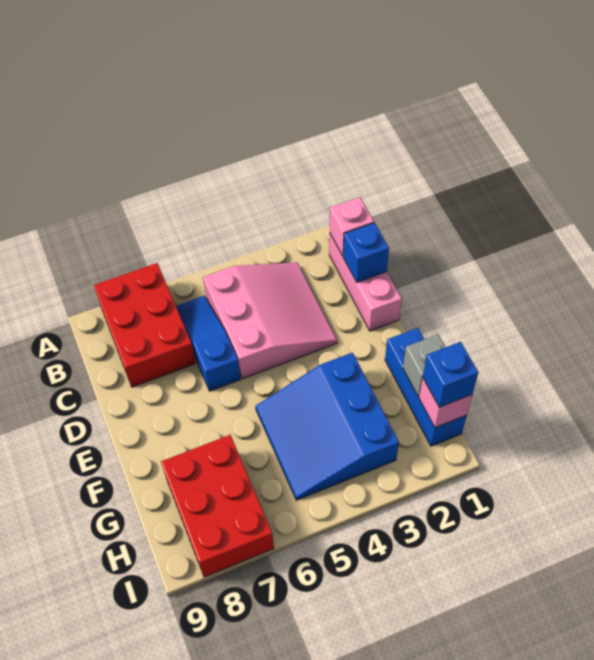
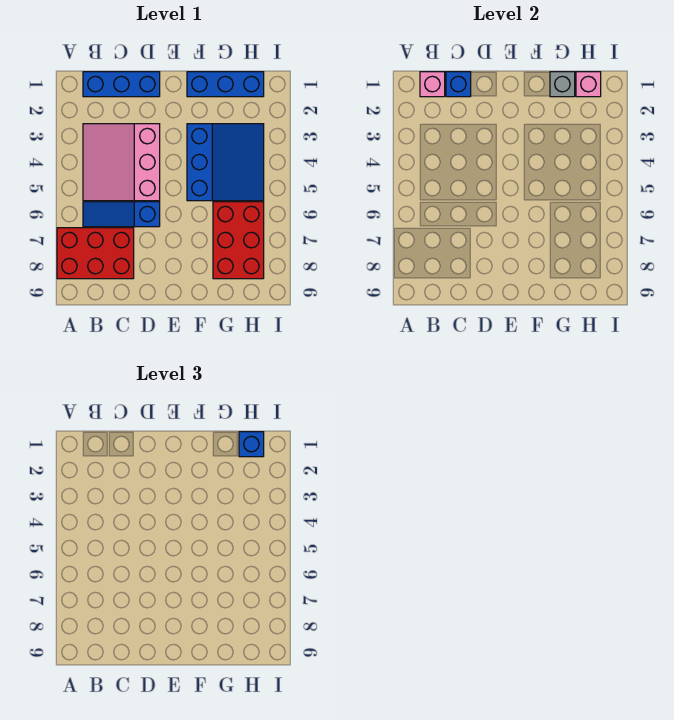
pink brick B1:D1 level 1 -> blue brick B1:D1 level 1
pink slope B3:D5 level 1 top 5 -> pink slope B3:D5 level 1 top D
blue slope F3:H5 level 1 top 3 -> blue slope F3:H5 level 1 top F
red brick G7:I8 level 1 -> red brick G6:H8 level 1

